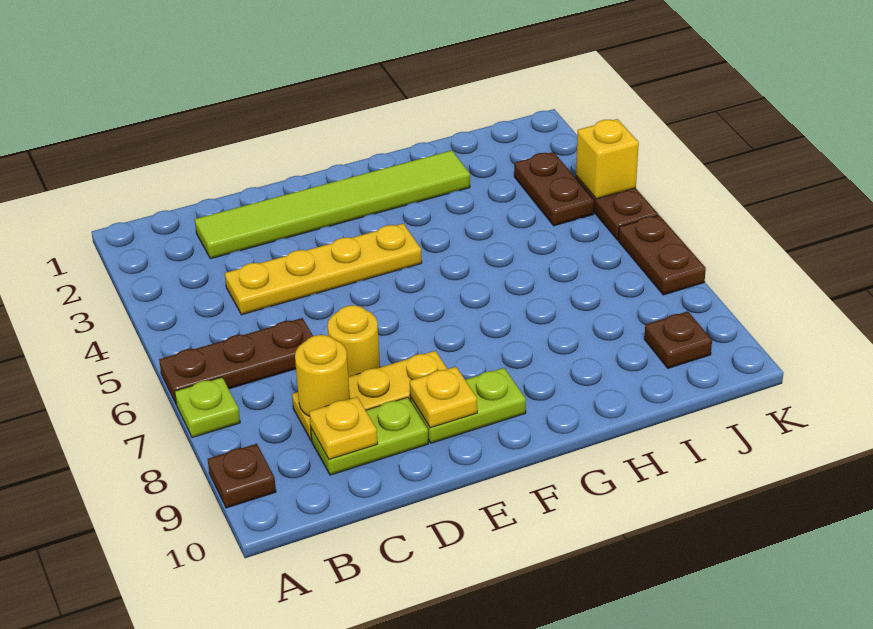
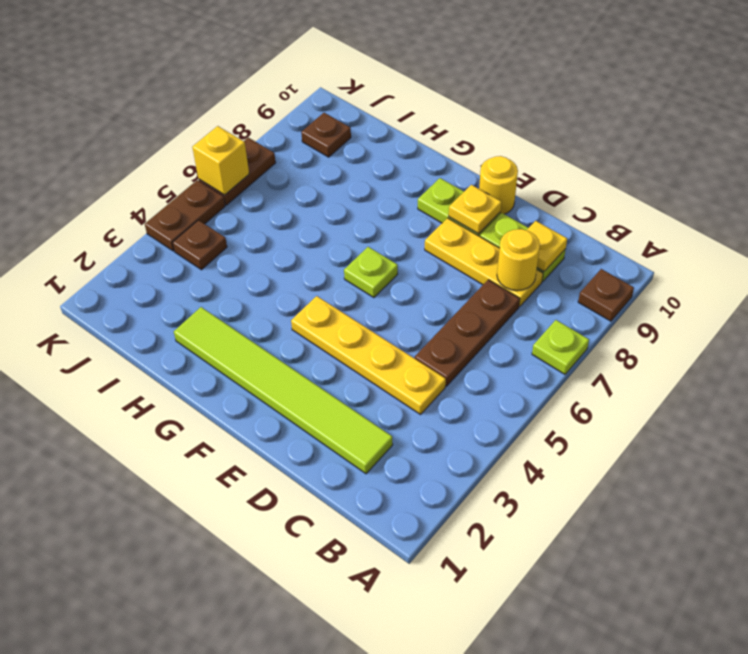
brown plate A6:C6 level 1 -> brown plate C5:C7 level 1
yellow round brick D7 level 1 -> yellow round brick E10 level 1
none -> lime plate F6 level 1
brown plate J3:J4 level 1 -> brown plate J4 level 1
yellow brick K4 level 2 -> yellow brick K6 level 2

